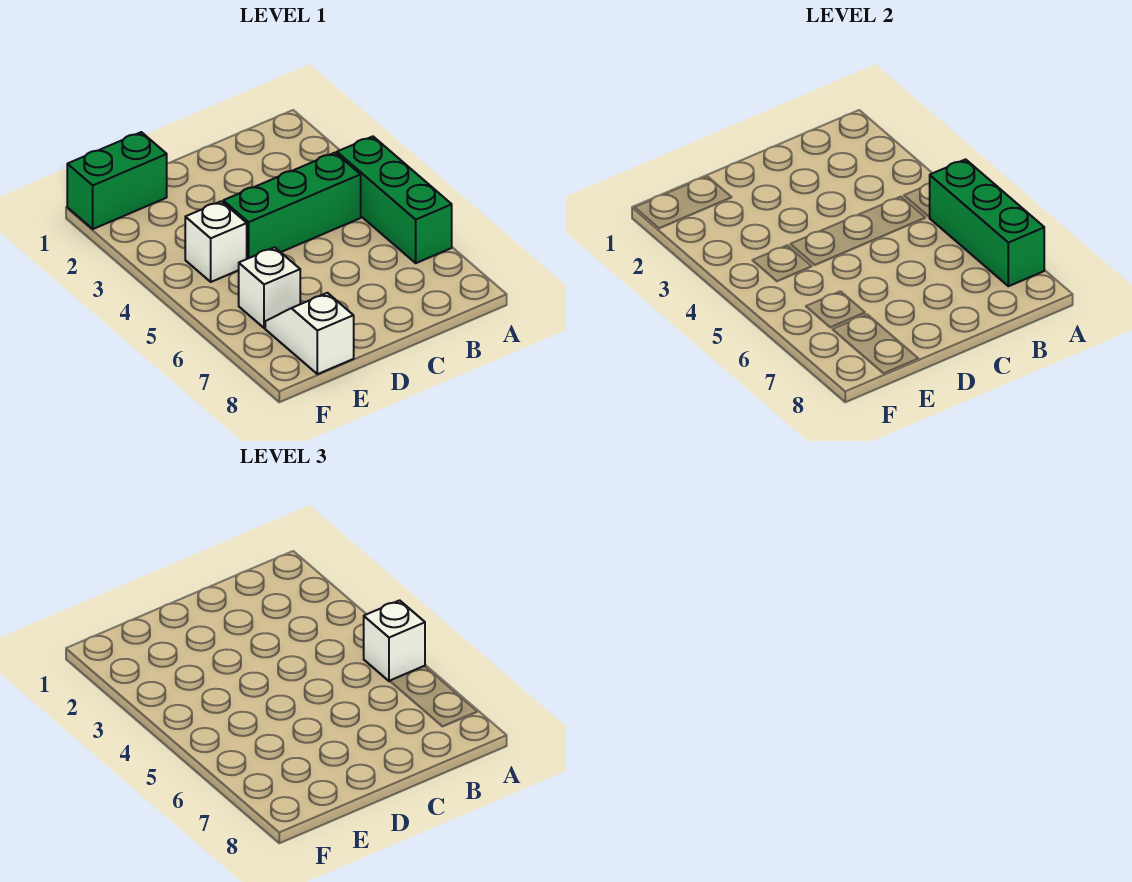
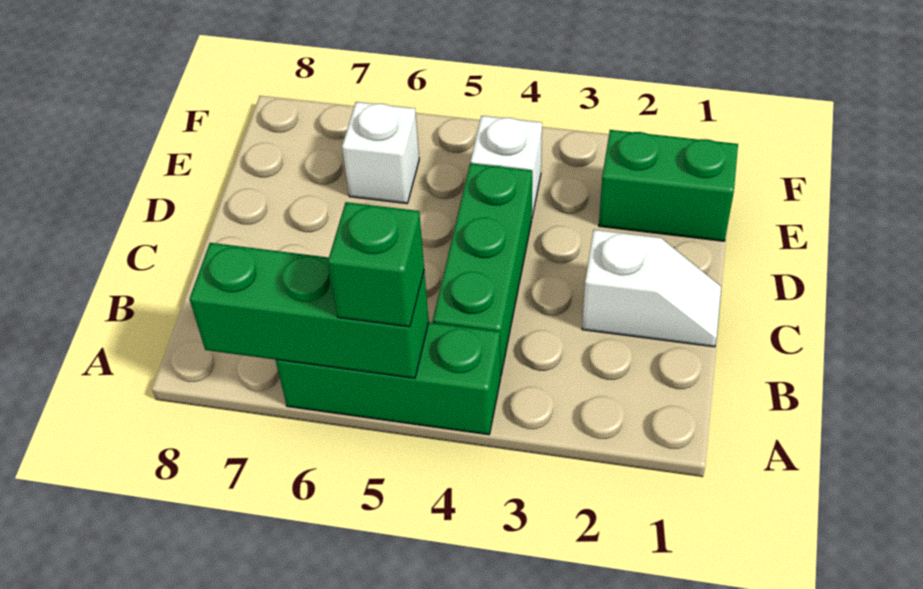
white brick A5 level 3 -> green brick A5 level 3
green brick E1:F1 level 1 -> green brick E1:E2 level 1
white slope E7:E8 level 1 top 8 -> white slope C1:C2 level 1 top 2

